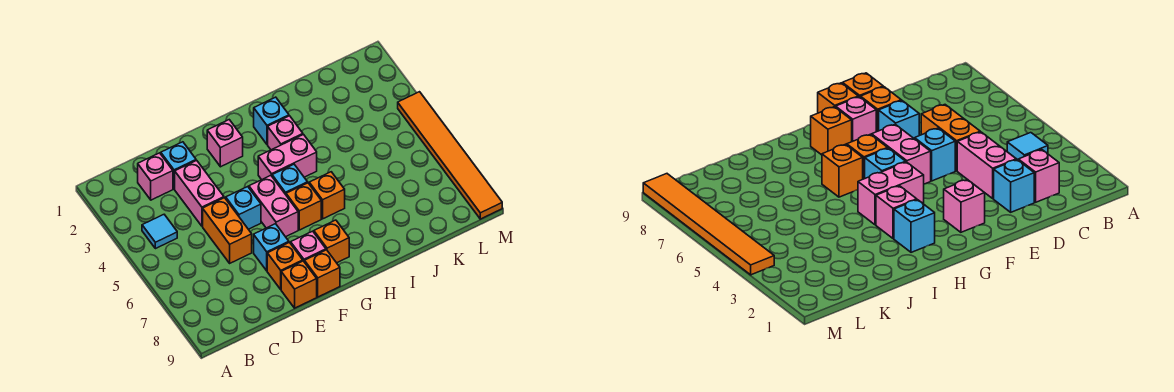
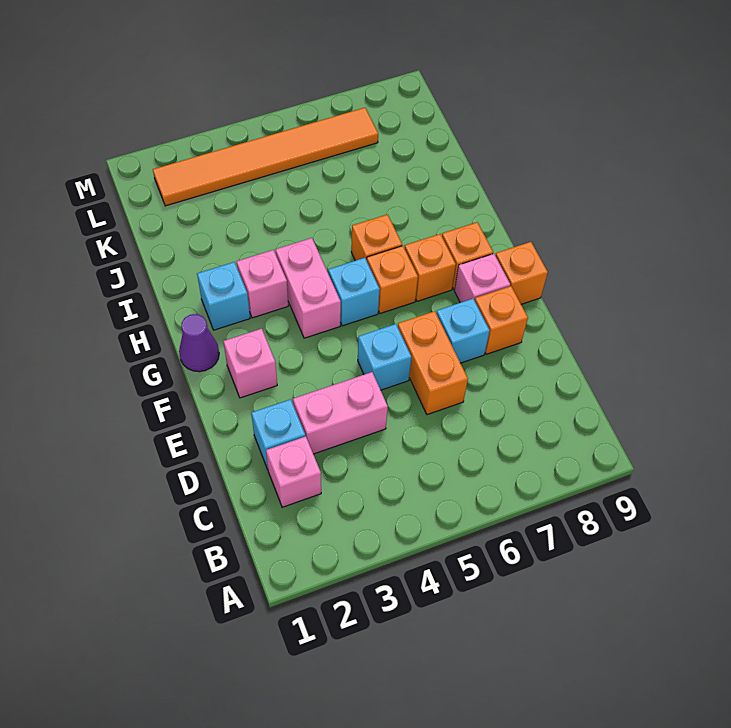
cyan tile B4 level 1 -> none
orange brick D5:D6 level 1 -> orange brick D6:E6 level 1
orange brick E9 level 1 -> orange brick G7 level 1
pink brick F5:F6 level 1 -> none
none -> purple cone G1 level 1
orange tile M4:M9 level 1 -> orange tile L2:L7 level 1

